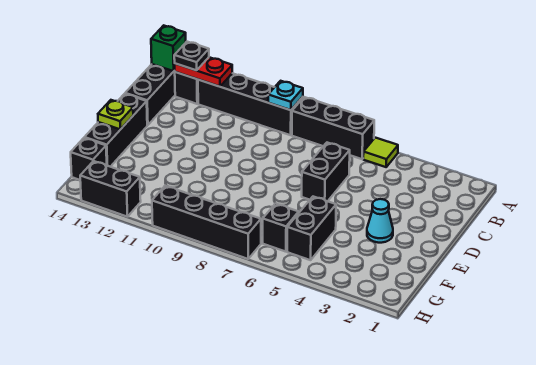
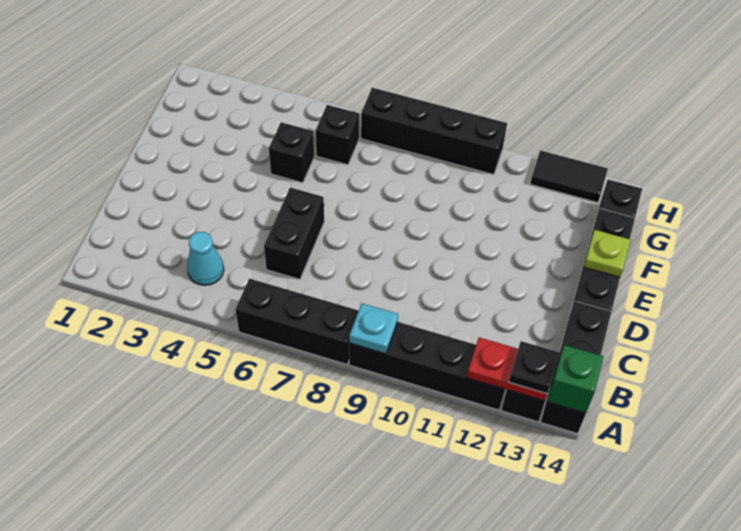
lime tile A5 level 1 -> none
cyan cone E3 level 1 -> cyan cone B4 level 1
black brick F5:G5 level 1 -> black brick F5 level 1
black brick H12:H13 level 1 -> black tile H12:H13 level 1

